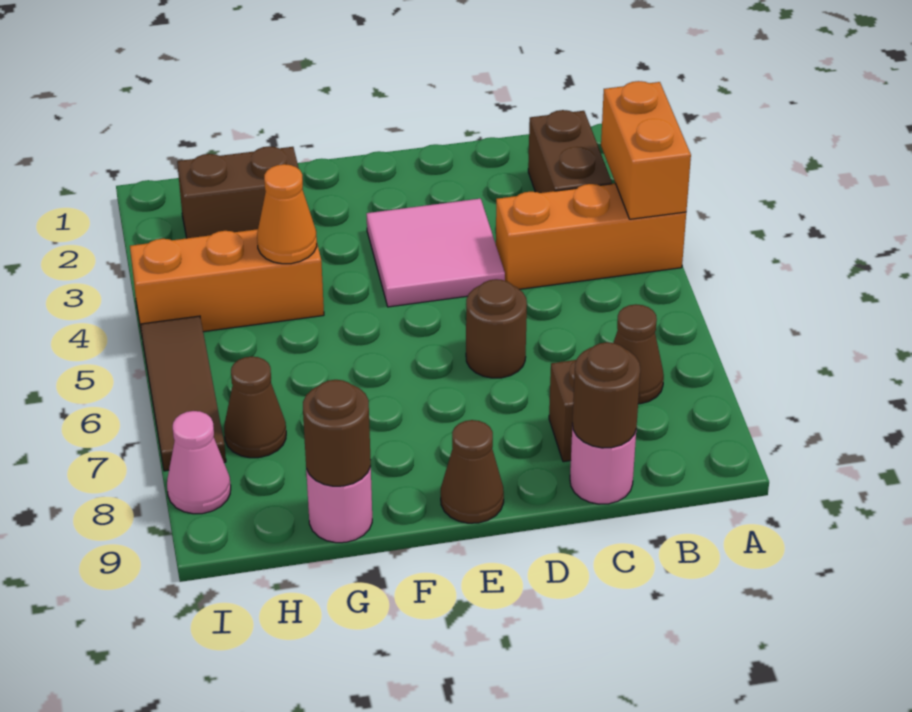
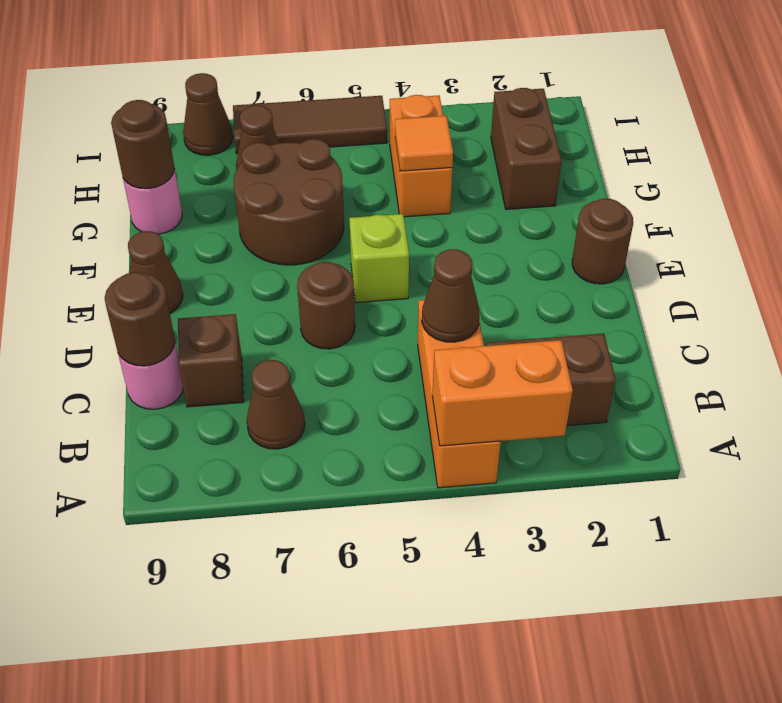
none -> brown cone C4 level 2
pink tile D3:E4 level 1 -> none
none -> brown round brick E1 level 1
none -> lime brick E5 level 1
none -> brown round brick F6:G7 level 1
orange brick G4:I4 level 1 -> orange brick G4:H4 level 1
orange cone G4 level 2 -> orange tile G4 level 2
pink cone I8 level 1 -> brown cone I8 level 1

